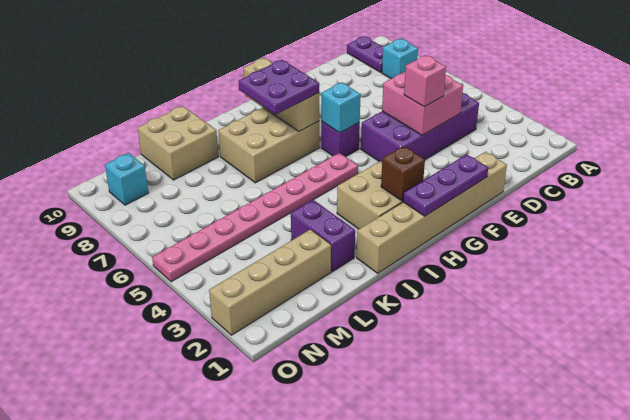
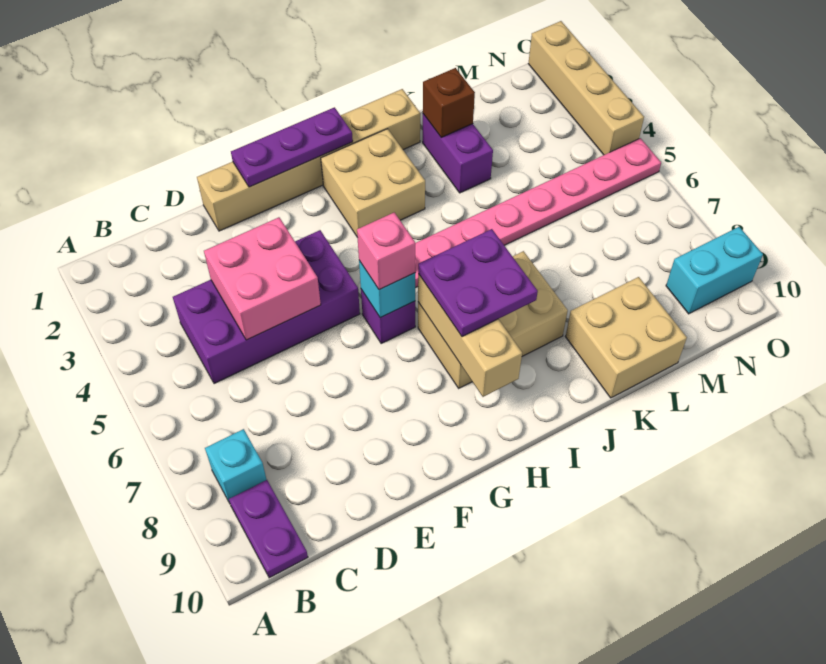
pink brick E4 level 3 -> pink brick G6 level 3
brown brick H2 level 2 -> brown brick K2 level 2
tan brick L2:O2 level 1 -> tan brick O1:O4 level 1
cyan brick N9 level 1 -> cyan brick N9:O9 level 1

